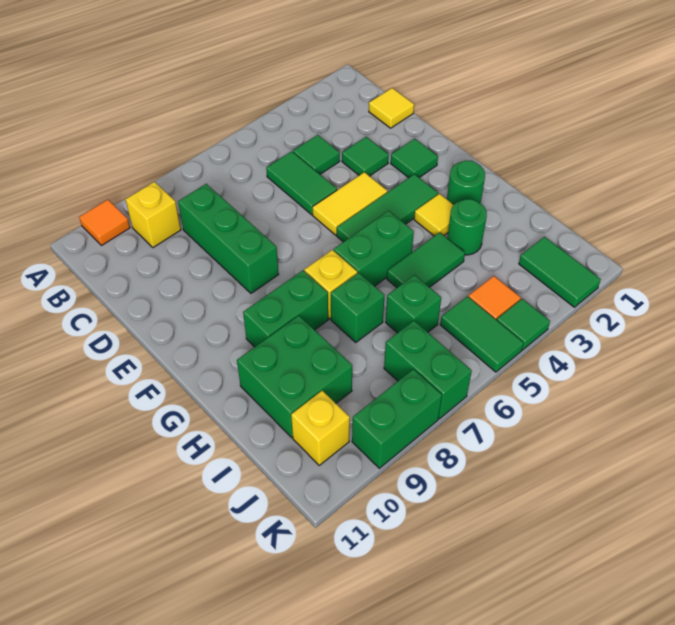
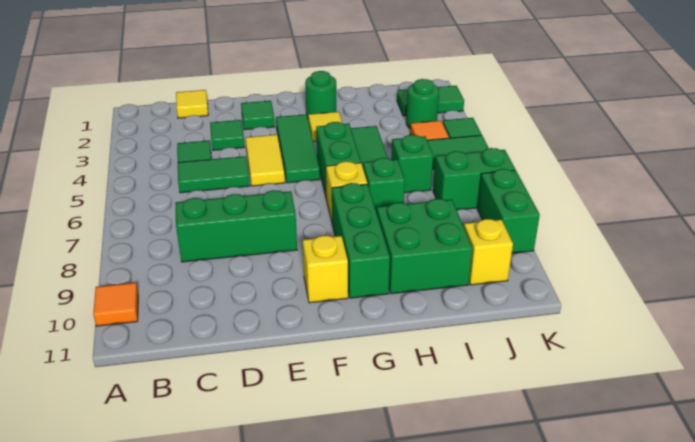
yellow brick B9 level 1 -> yellow brick F10 level 1
green brick G8:G9 level 1 -> green brick G8:G10 level 1
green round brick H3 level 1 -> green round brick J3 level 1

